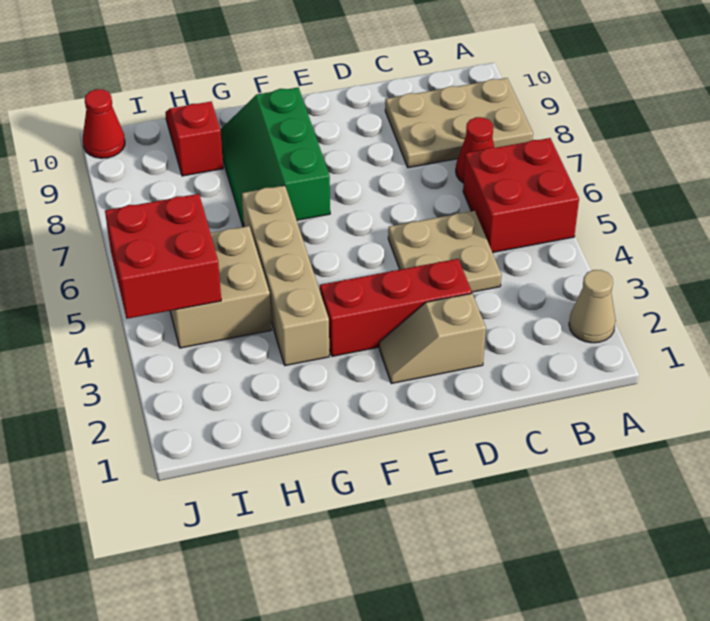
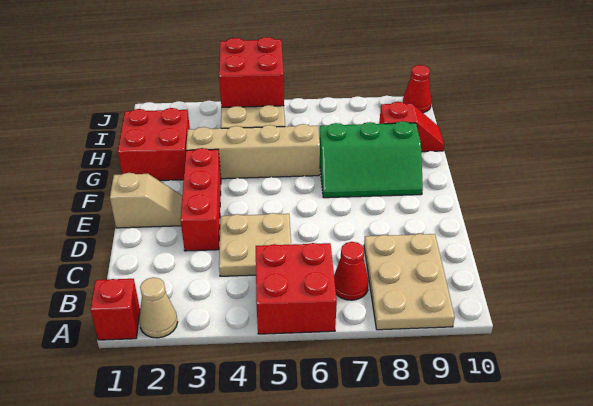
none -> red brick A1 level 1
tan slope D2:E2 level 1 top D -> tan slope E1:E2 level 1 top 1
green slope F7:G9 level 1 top F -> green slope F7:G9 level 1 top G
none -> red brick G1:H2 level 1

